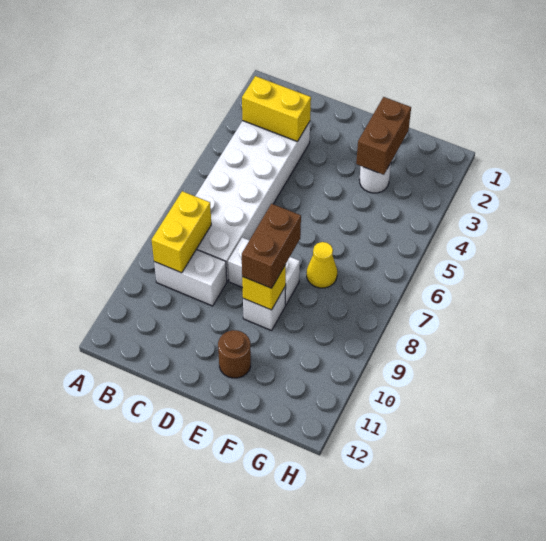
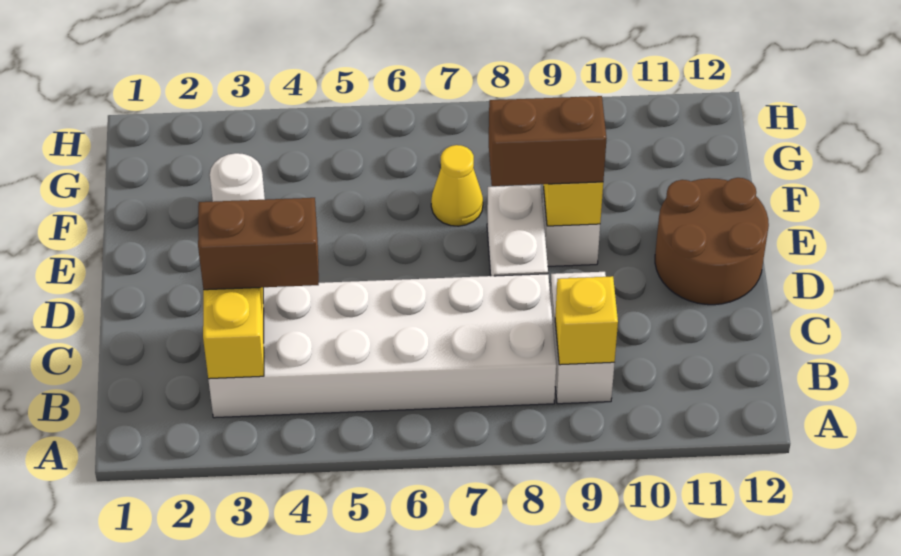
yellow brick B8:B9 level 2 -> yellow brick B9 level 2
brown round brick E11 level 1 -> brown round brick D11:E12 level 1
brown brick F2:F3 level 2 -> brown brick C3:C4 level 3

